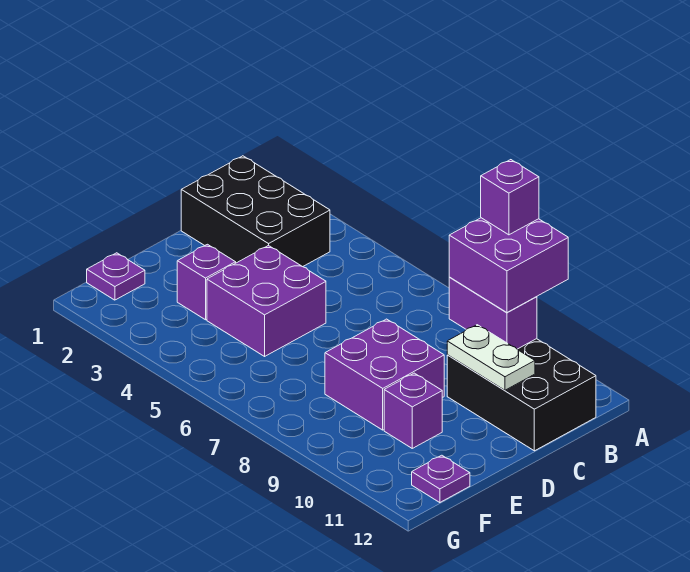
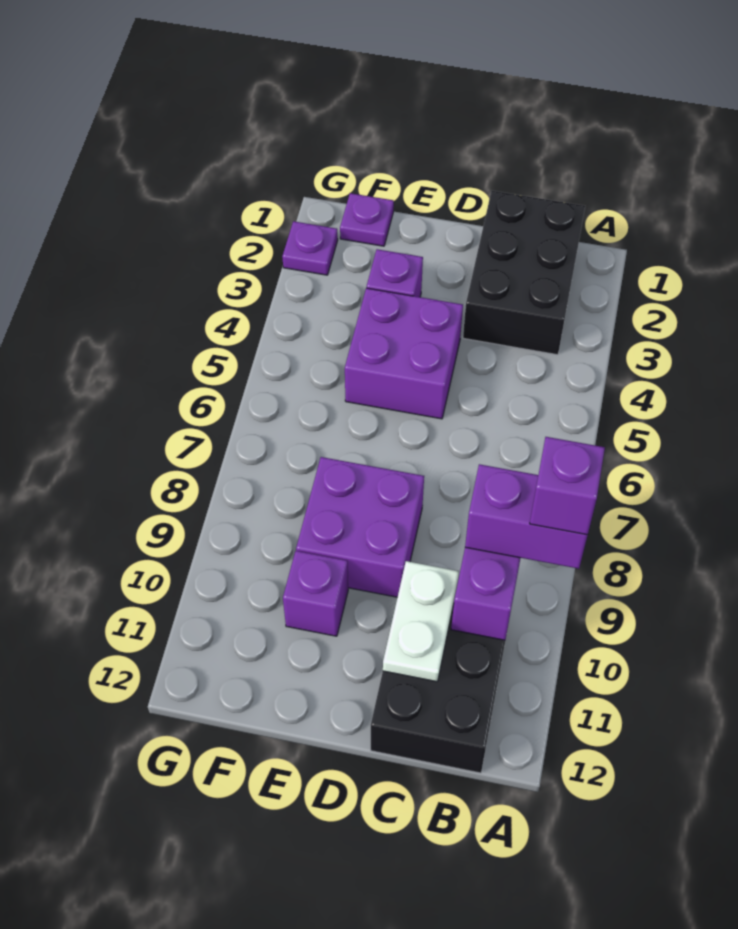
purple brick A9:B10 level 3 -> purple brick A9:B9 level 3
purple plate F12 level 1 -> purple plate G2 level 1

